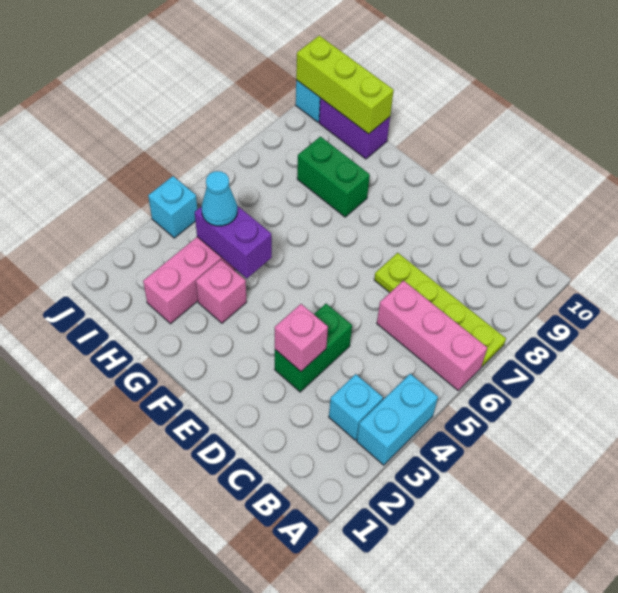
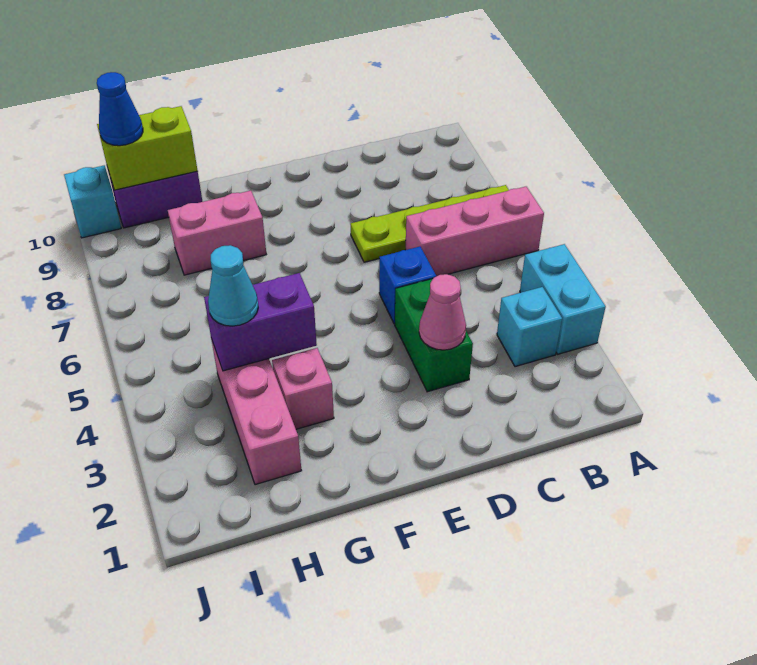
pink brick D3 level 2 -> pink cone D3 level 2
none -> blue brick D5 level 1
green brick G8:H8 level 1 -> pink brick G8:H8 level 1
lime brick H10:J10 level 2 -> lime brick H10:I10 level 2
none -> blue cone I10 level 3
cyan brick J4 level 1 -> none

